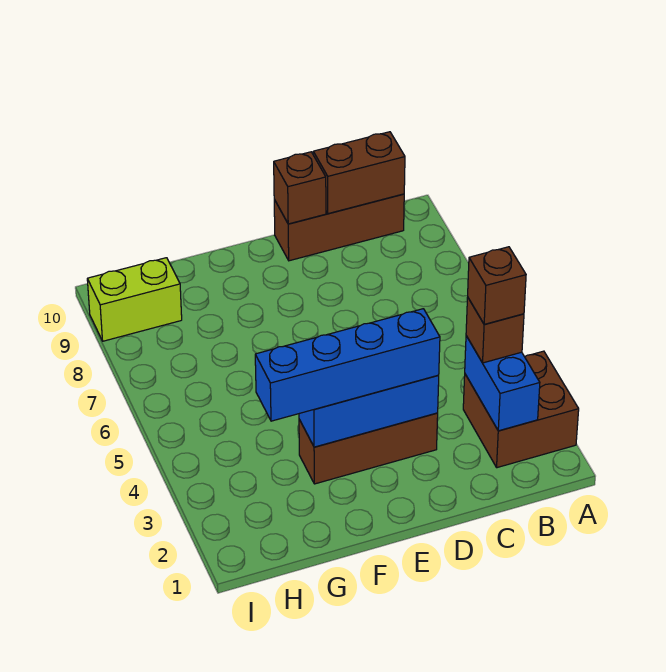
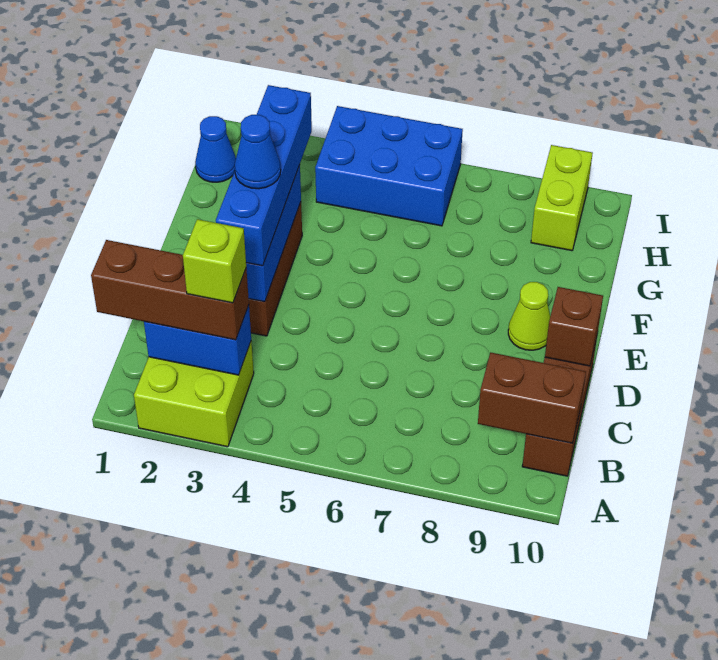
brown brick A2:B3 level 1 -> lime brick A2:B3 level 1
brown brick B3 level 3 -> brown brick B1:B3 level 3
brown brick B3 level 4 -> lime brick B3 level 4
brown brick B10:C10 level 2 -> brown brick B9:B10 level 2
none -> blue cone E3 level 4
none -> lime cone E9 level 1
none -> blue cone H1 level 1
none -> blue brick H4:I6 level 1

